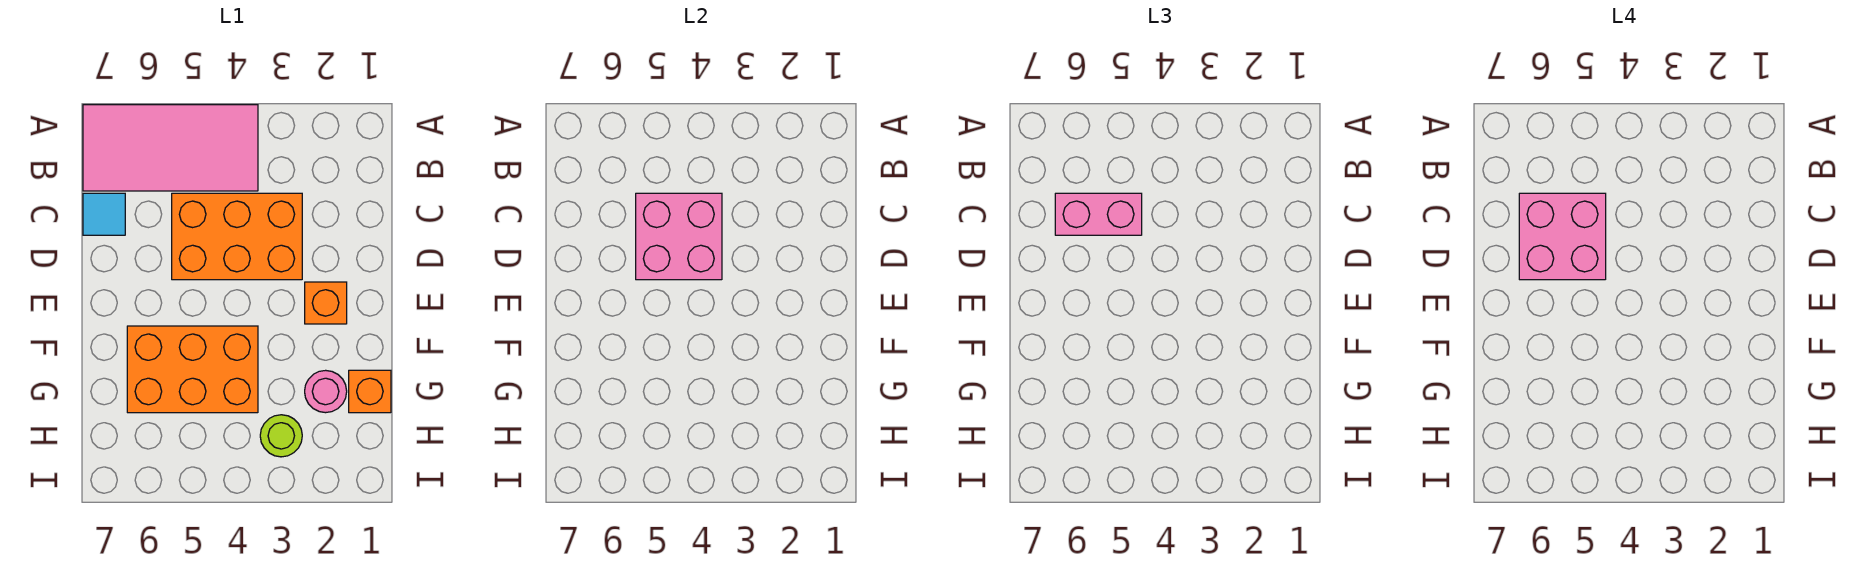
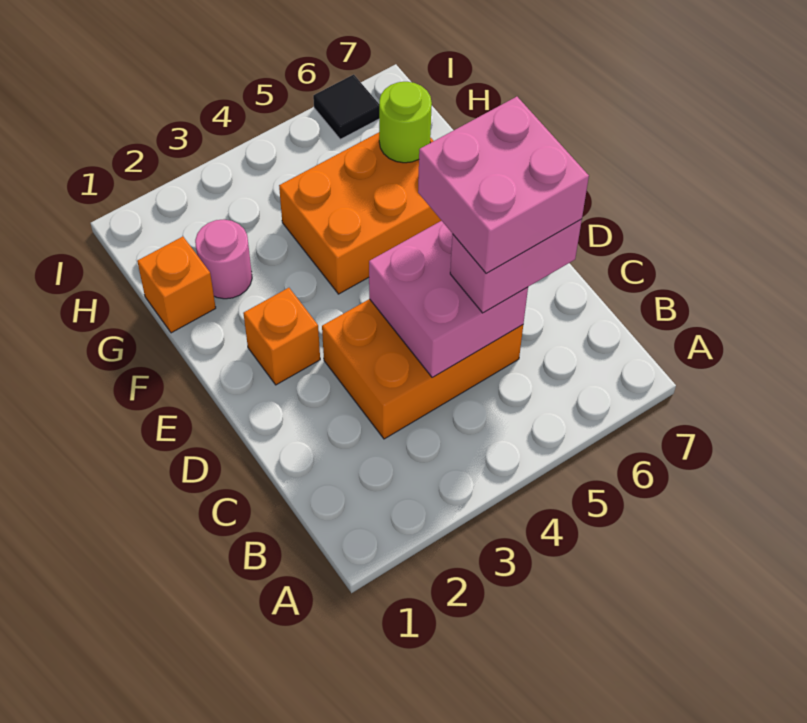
pink tile A4:B7 level 1 -> none
cyan tile C7 level 1 -> none
lime round brick H3 level 1 -> lime round brick G6 level 2
none -> black tile I6 level 1

